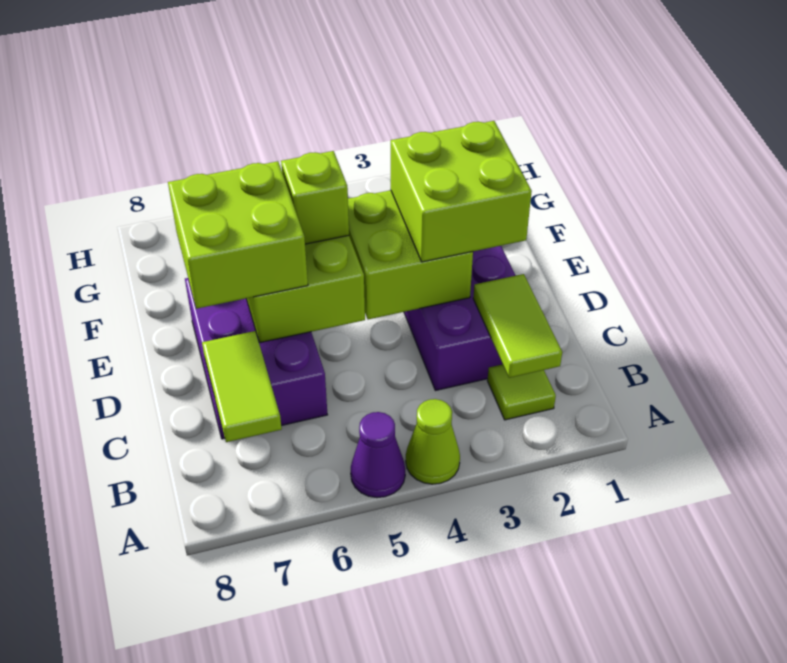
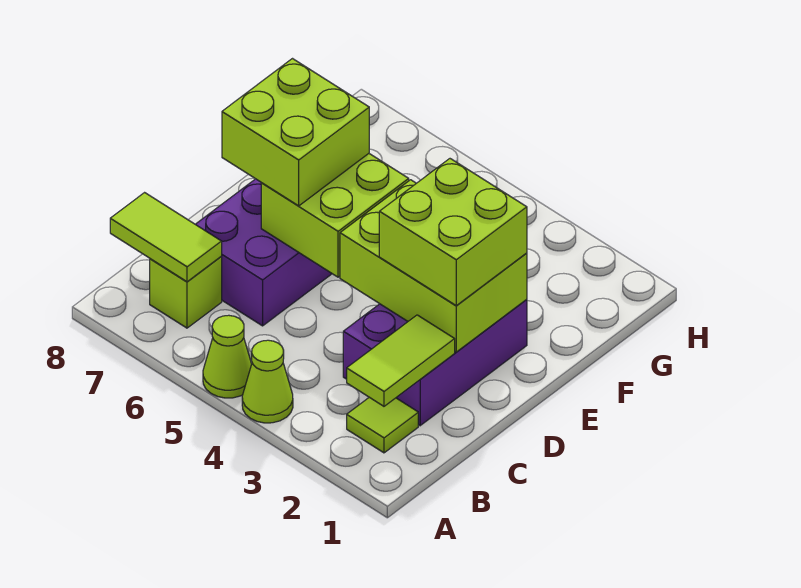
purple cone A5 level 1 -> lime cone A5 level 1
lime tile B7:C7 level 2 -> lime tile B7:B8 level 2
lime brick D3:E4 level 2 -> lime brick D2:E4 level 2
lime brick E5 level 3 -> lime brick B7 level 1

